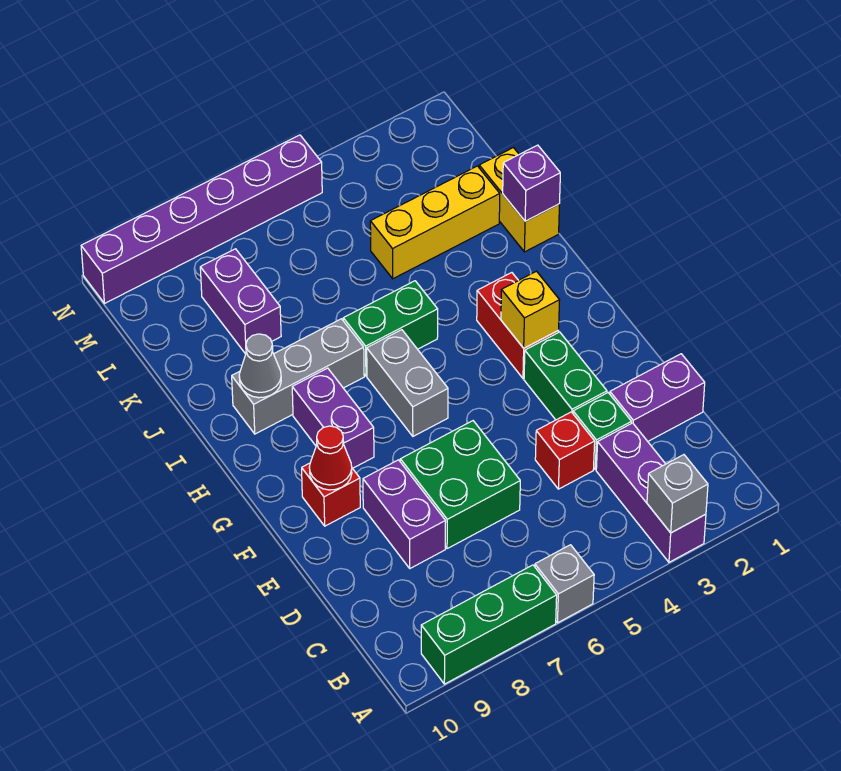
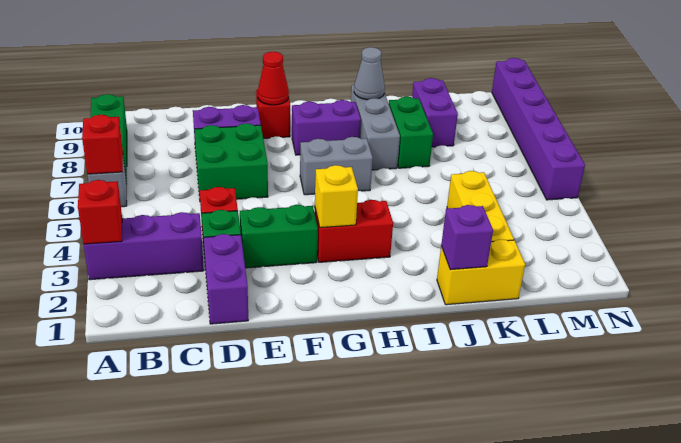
grey brick A3 level 2 -> red brick A3 level 2
none -> red brick A6 level 2
green brick I5:I6 level 1 -> green brick J7:J8 level 1
purple brick K8:L8 level 1 -> purple brick K8:K9 level 1

